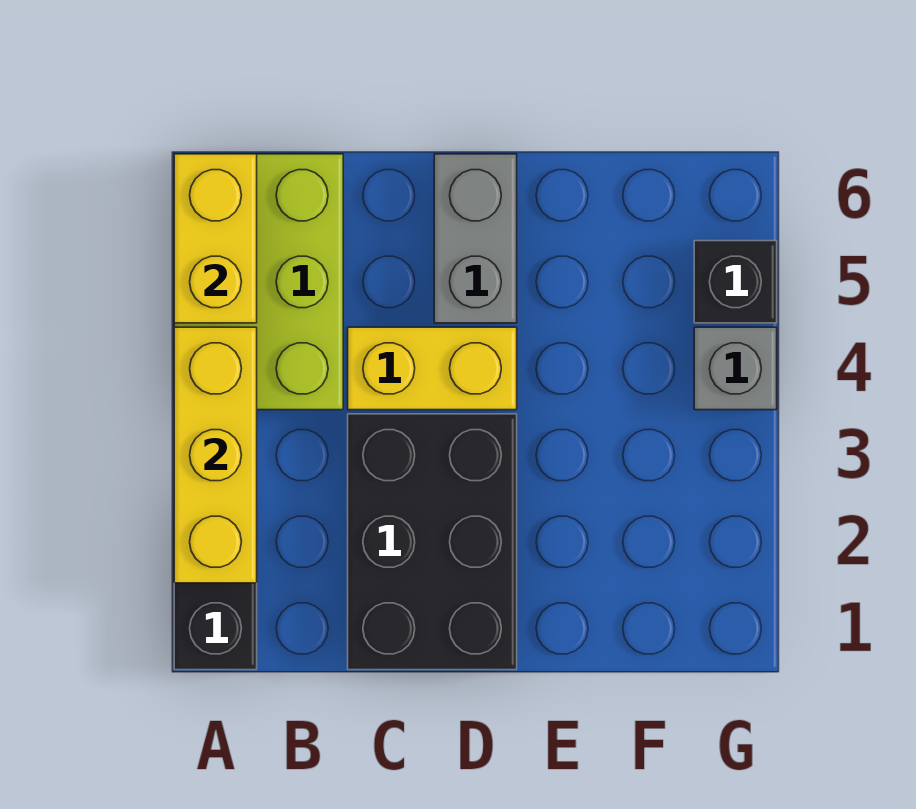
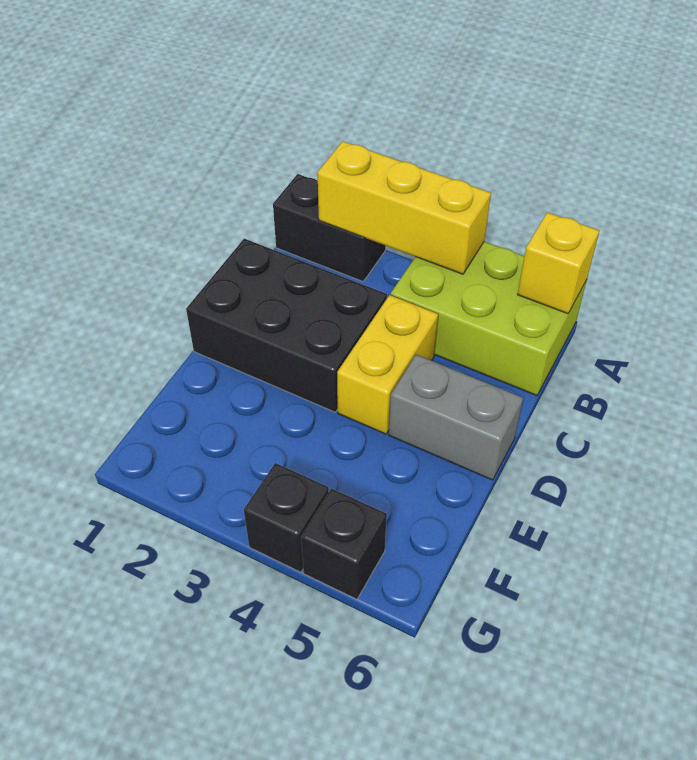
yellow brick A5:A6 level 2 -> yellow brick A6 level 2
grey brick G4 level 1 -> black brick G4 level 1

